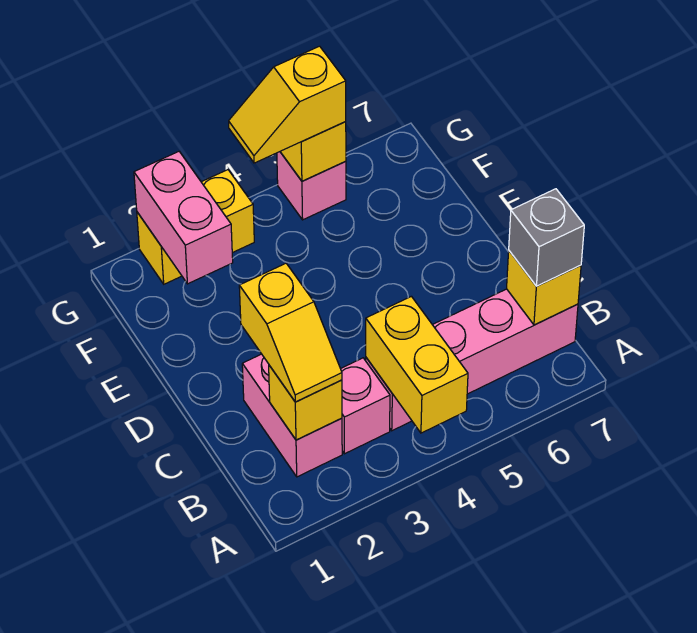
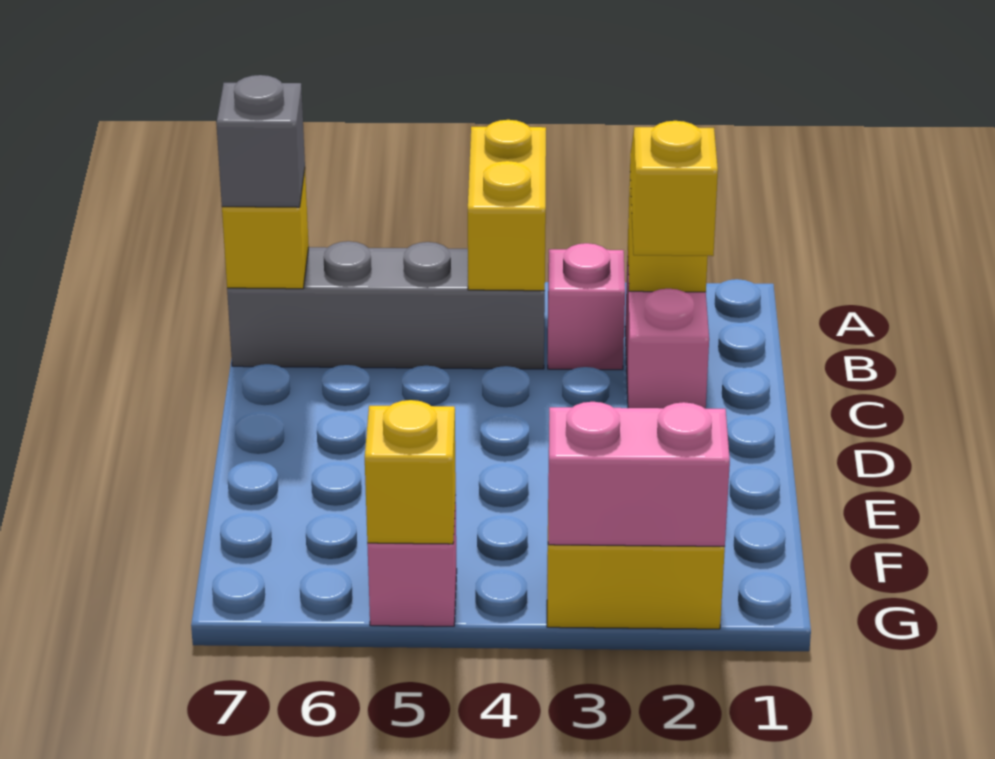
pink brick B4:B7 level 1 -> grey brick B4:B7 level 1
pink brick F2:G2 level 2 -> pink brick G2:G3 level 2
yellow slope G4:G5 level 3 top 5 -> none

